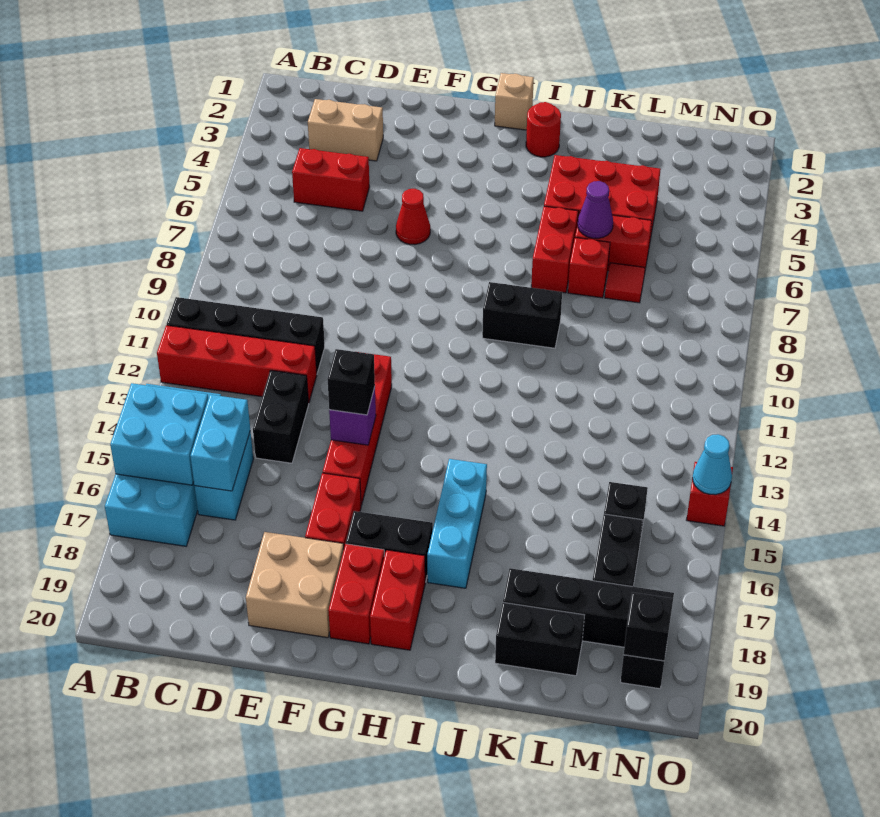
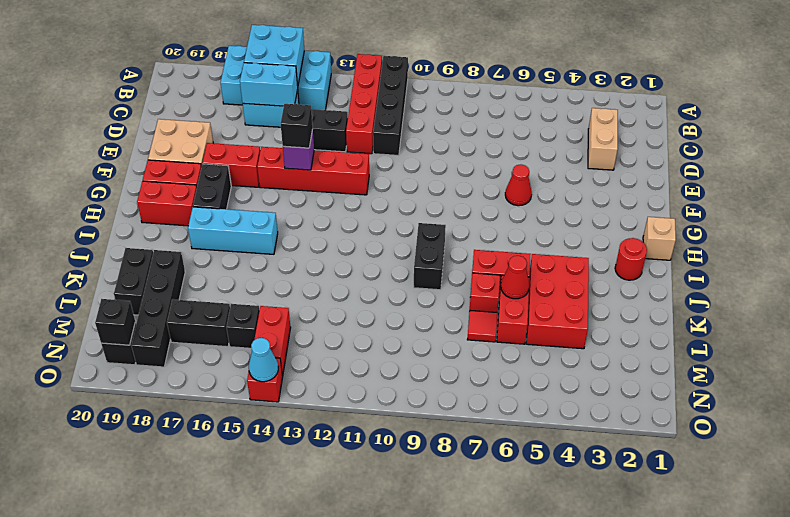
red brick C5:D5 level 1 -> red brick M14:N14 level 1
purple cone K6 level 2 -> red cone K6 level 2

